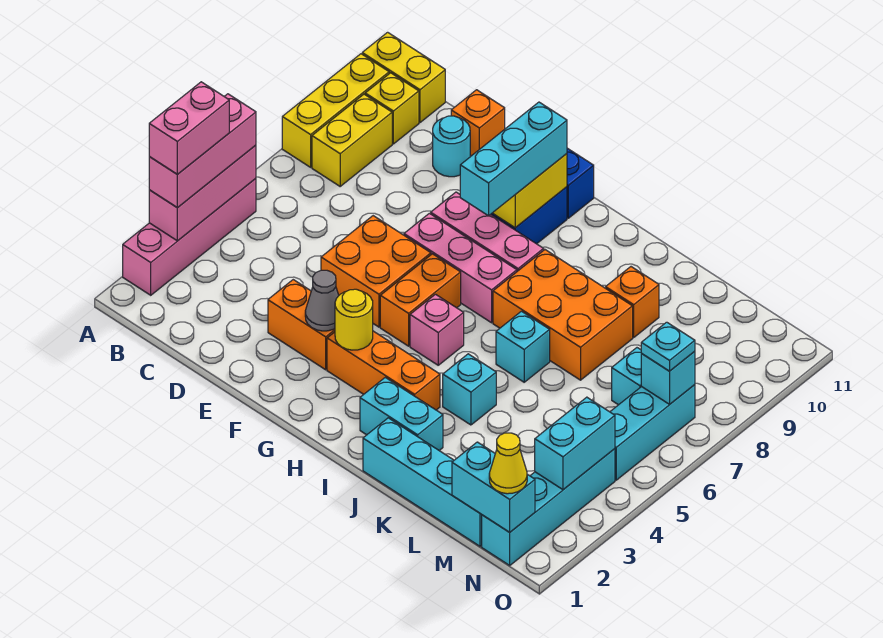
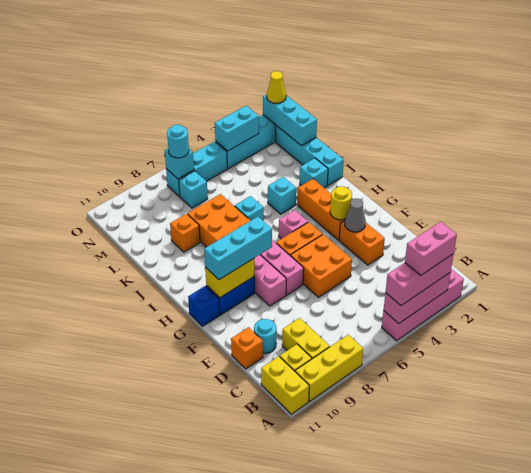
yellow brick B8:B9 level 1 -> yellow brick B9:C9 level 1
cyan brick I2:J2 level 1 -> cyan brick J2 level 1
cyan brick M1:N1 level 2 -> cyan brick L1:N1 level 2
cyan plate N7 level 3 -> cyan round brick N7 level 3

